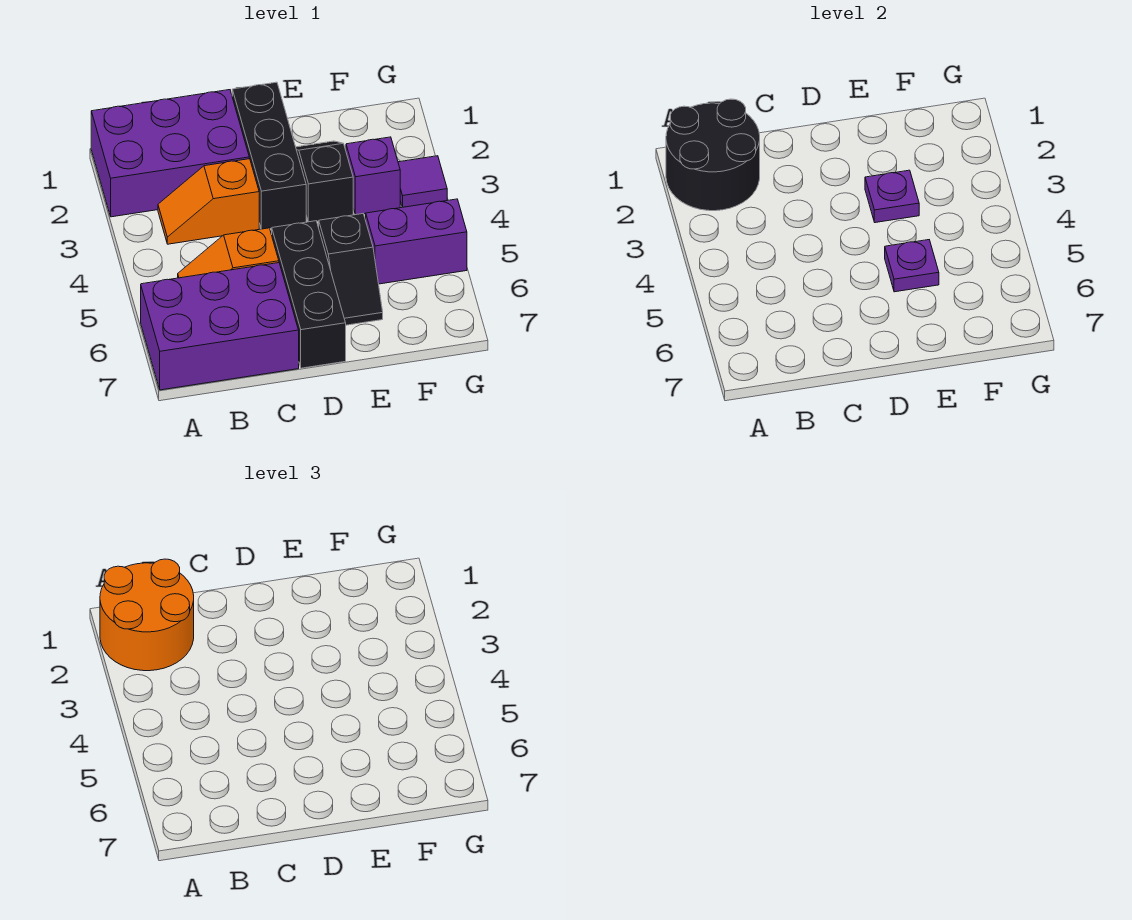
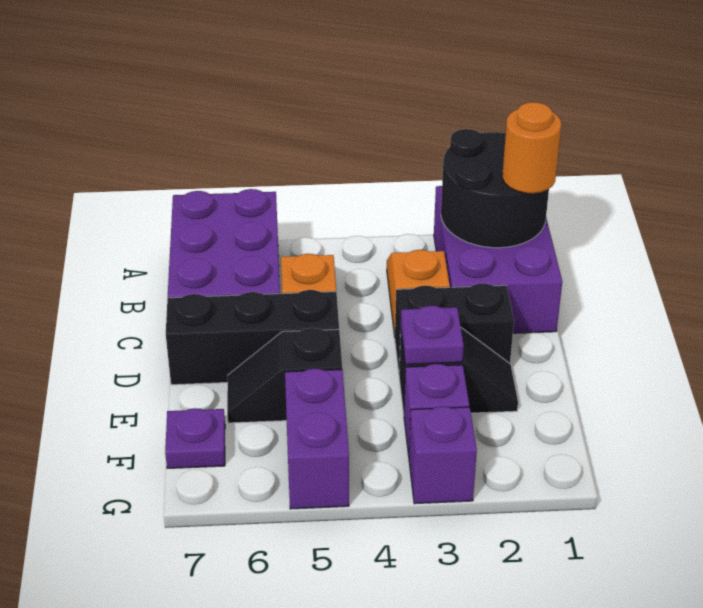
orange round brick A1:B2 level 3 -> orange round brick B1 level 3
black brick D1:D3 level 1 -> black brick D2:D3 level 1
purple plate E5 level 2 -> purple plate F7 level 1
purple tile G3 level 1 -> purple brick G3 level 1

